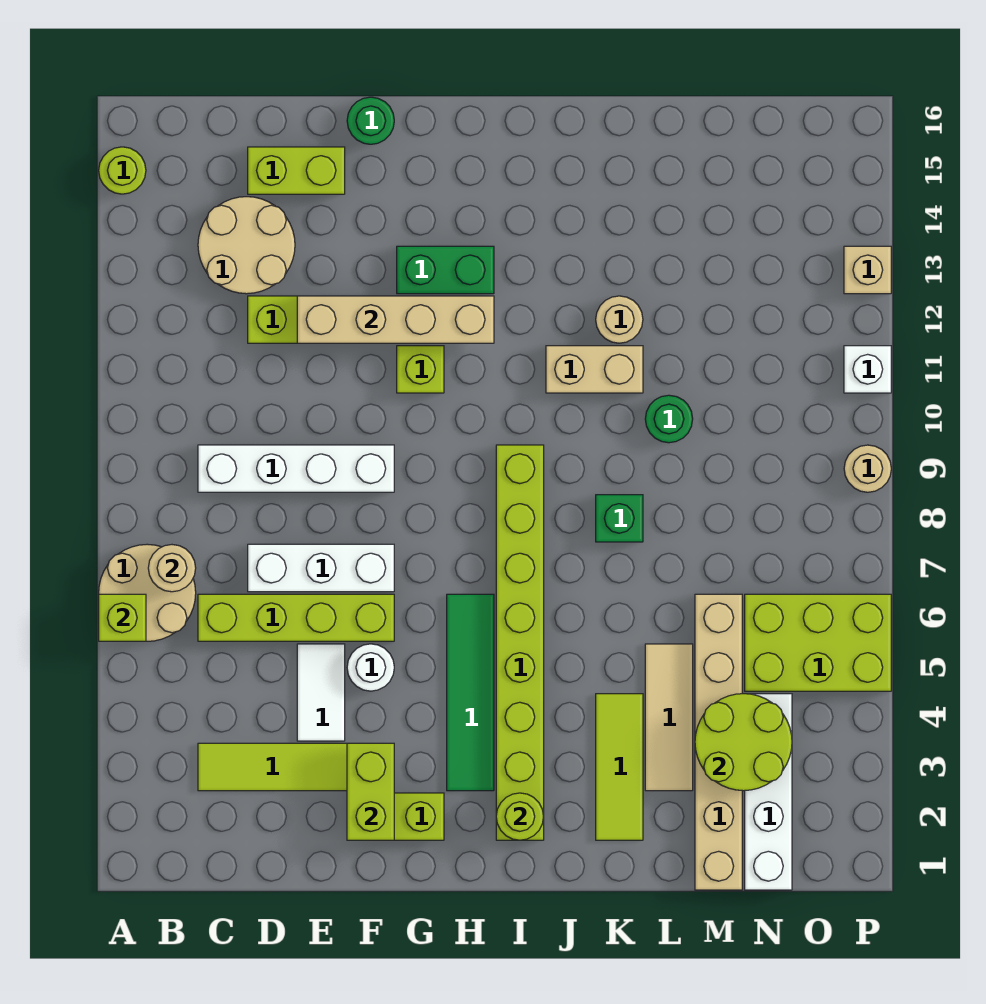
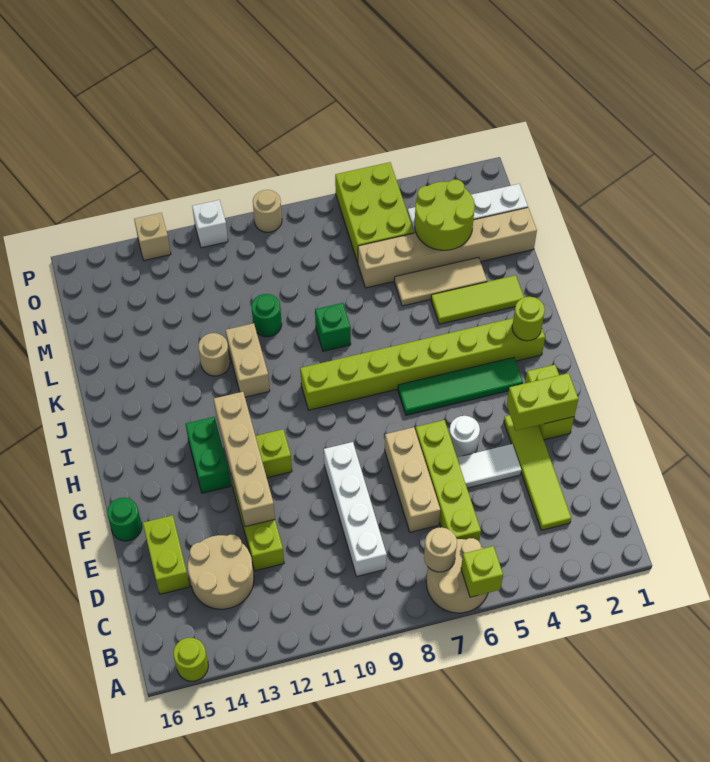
white brick D7:F7 level 1 -> tan brick D7:F7 level 1

